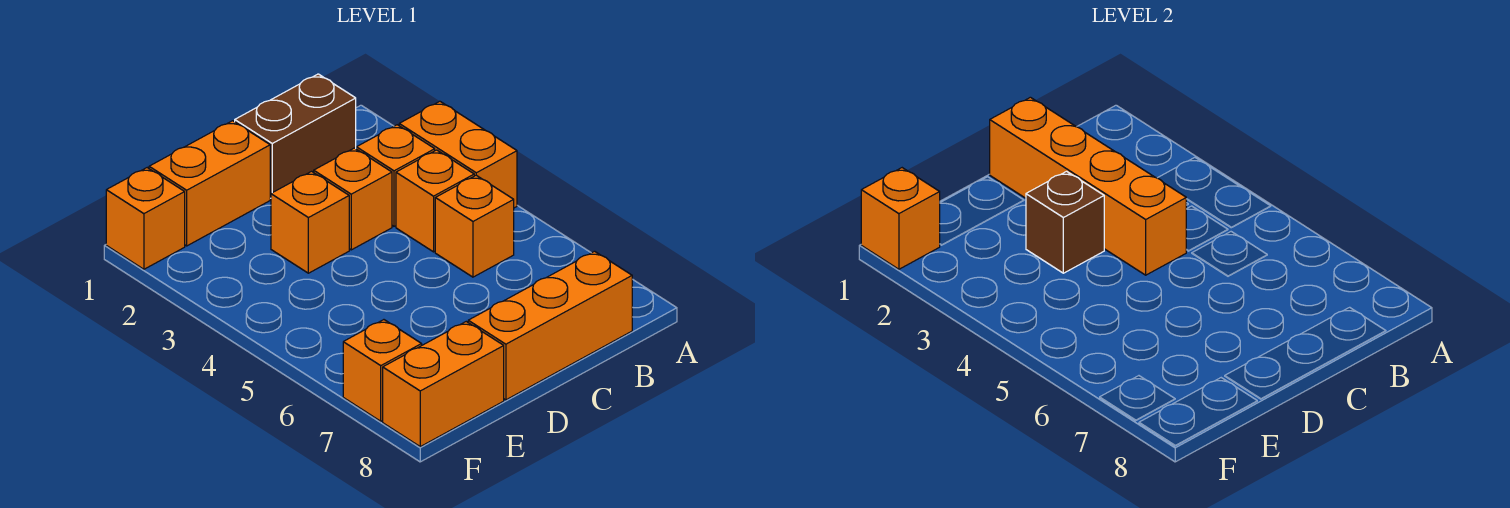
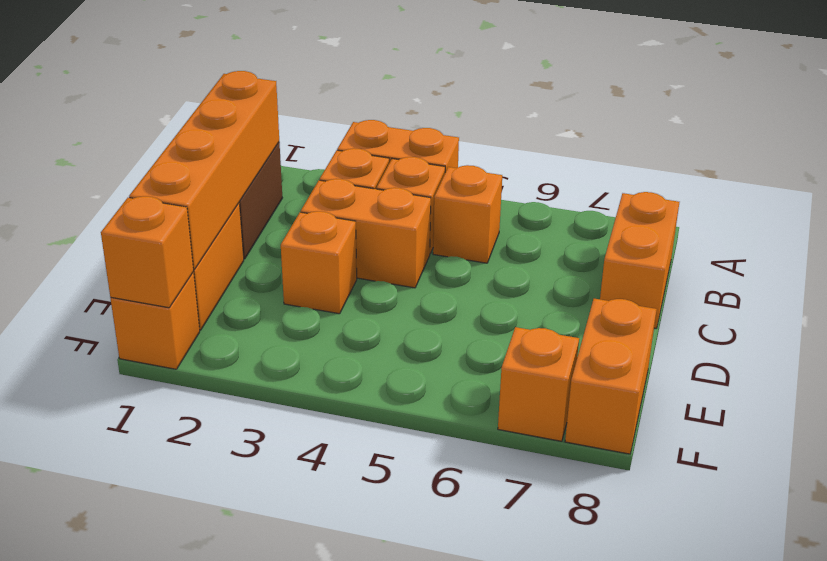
orange brick B8:D8 level 1 -> orange brick B8:C8 level 1
orange brick C1:C4 level 2 -> orange brick B1:E1 level 2
orange brick C3 level 1 -> orange brick C3:C4 level 1
brown brick D3 level 2 -> none

